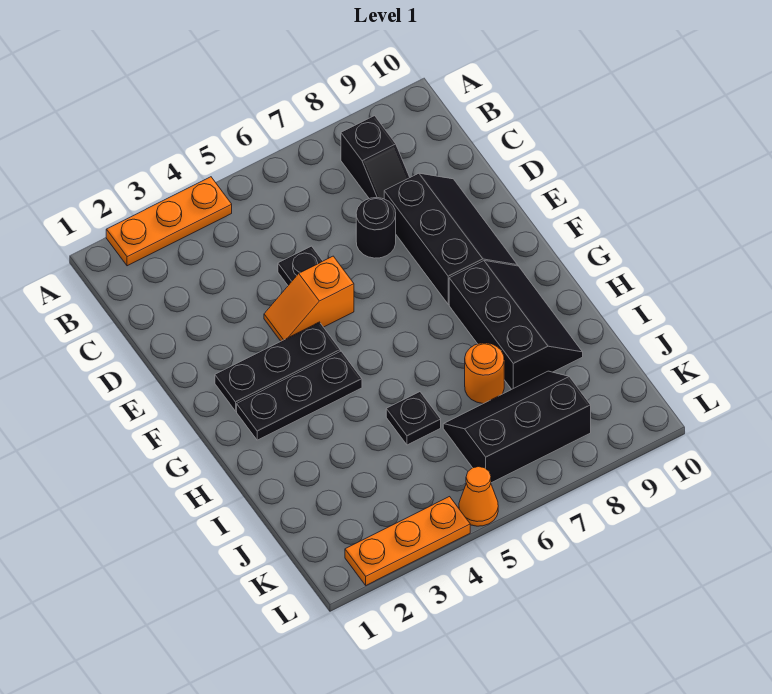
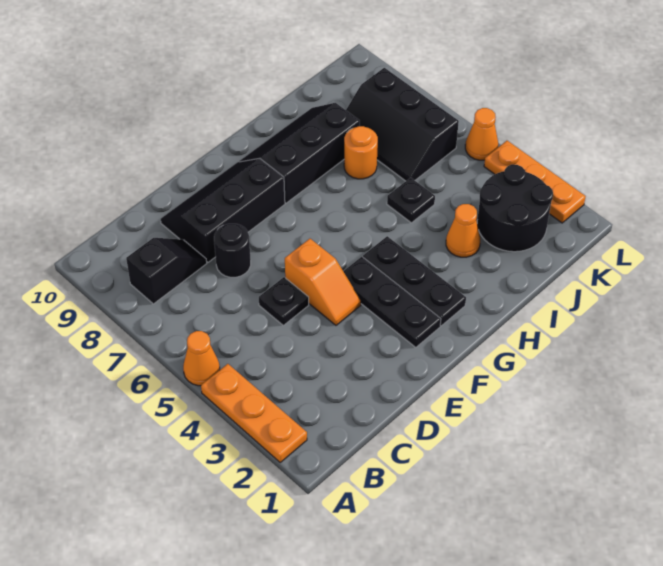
none -> orange cone A5 level 1
none -> orange cone I3 level 1
none -> black round brick J2:K3 level 1

